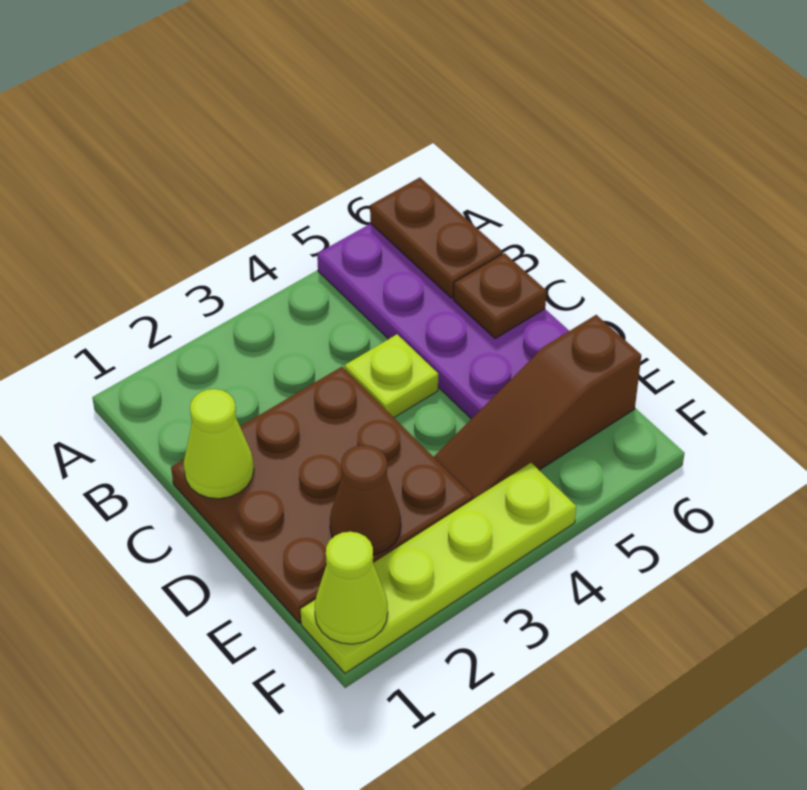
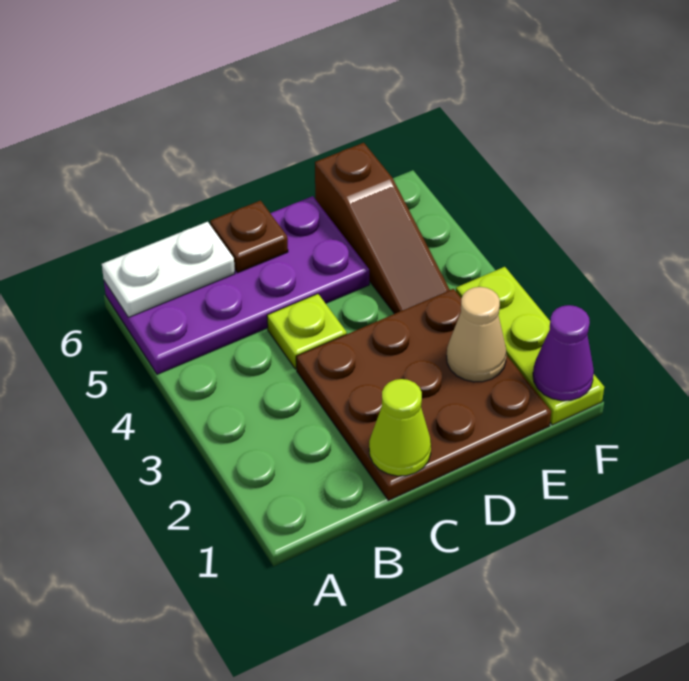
brown plate A6:B6 level 2 -> white plate A6:B6 level 2
brown cone E2 level 2 -> tan cone E2 level 2
lime plate F1:F4 level 1 -> lime plate F1:F3 level 1
lime cone F1 level 2 -> purple cone F1 level 2

